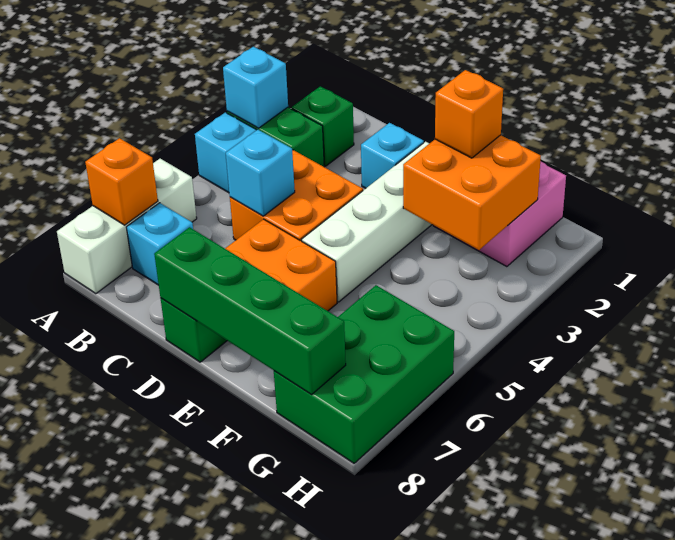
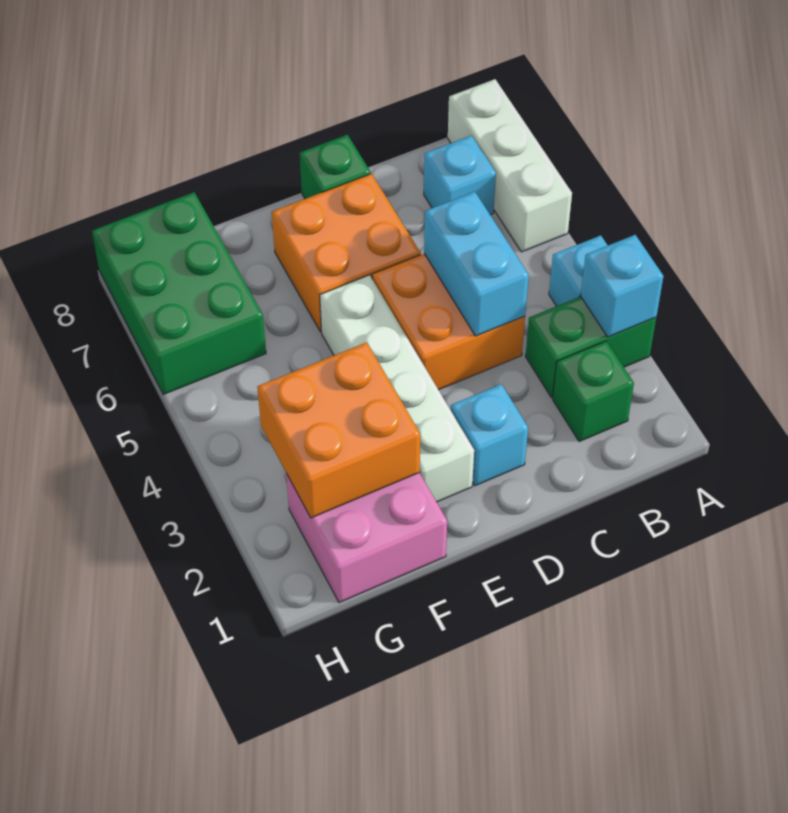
orange brick A7 level 2 -> none
cyan brick C5 level 2 -> cyan brick C4:C5 level 2
green brick D8:G8 level 2 -> none
orange brick F2 level 3 -> none

